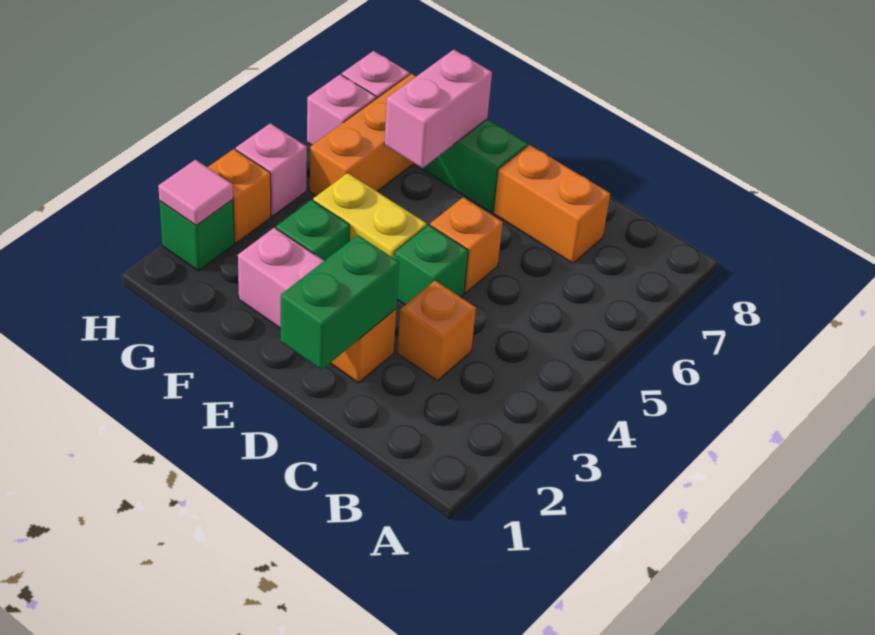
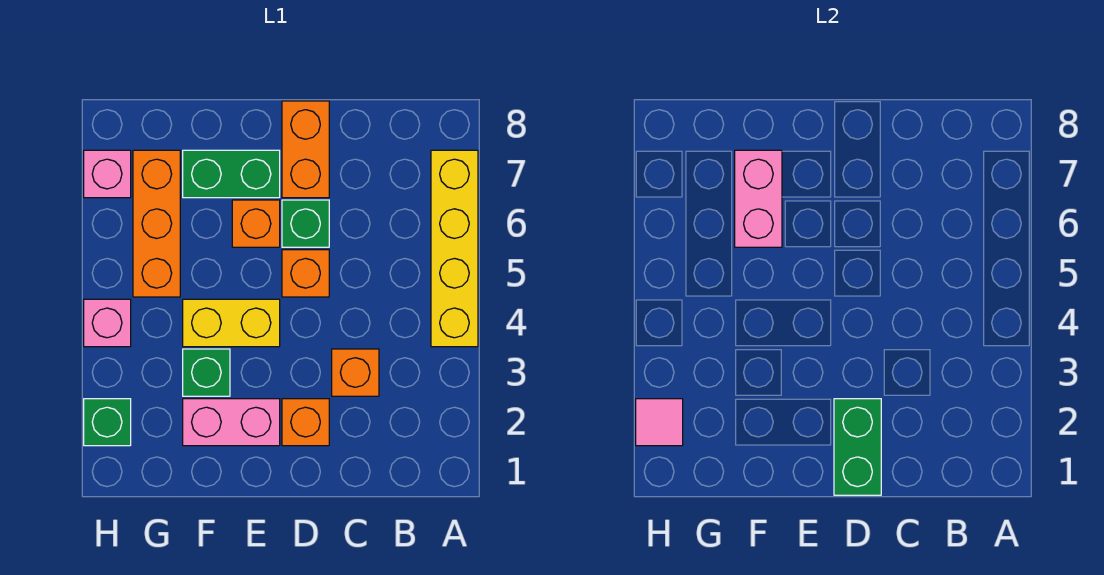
none -> yellow brick A4:A7 level 1
orange brick C7:D7 level 1 -> orange brick D7:D8 level 1
green brick D4 level 1 -> green brick D6 level 1
orange brick H3 level 1 -> orange brick E6 level 1
pink brick H6 level 1 -> none

